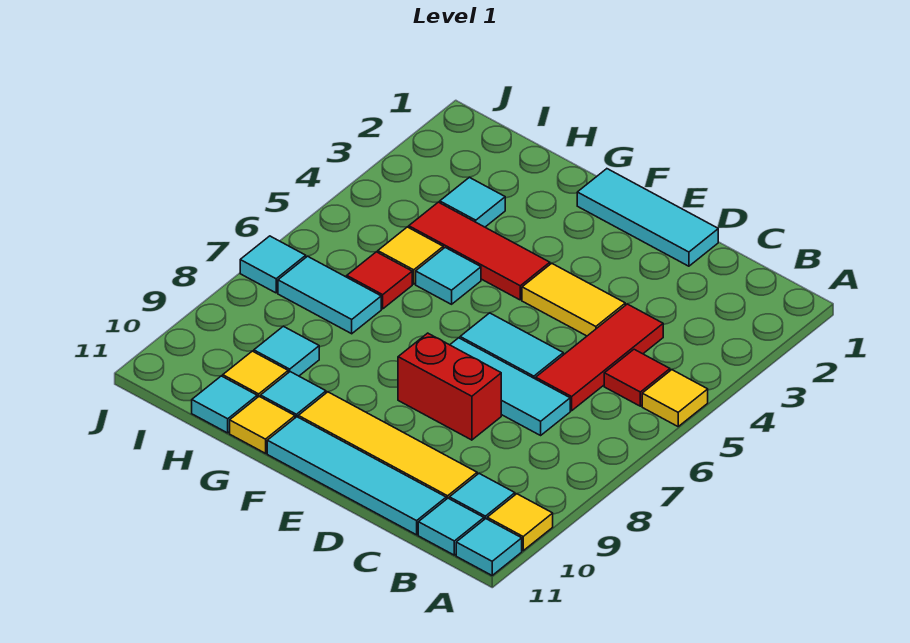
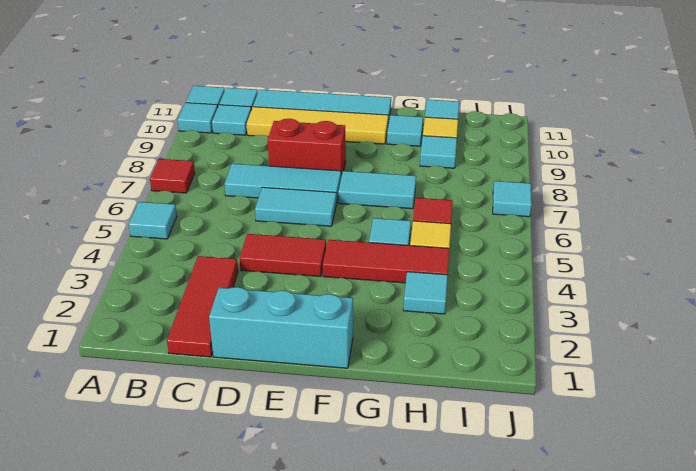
yellow tile A5 level 1 -> cyan tile A5 level 1
yellow tile A10 level 1 -> cyan tile A10 level 1
red tile B5 level 1 -> red tile A7 level 1
red tile C4:C6 level 1 -> red tile C1:C3 level 1
cyan tile D1:F1 level 1 -> cyan brick D1:F1 level 1
yellow tile D4:E4 level 1 -> red tile D4:E4 level 1
yellow tile G11 level 1 -> none
cyan tile H7:I7 level 1 -> cyan tile F7:G7 level 1

